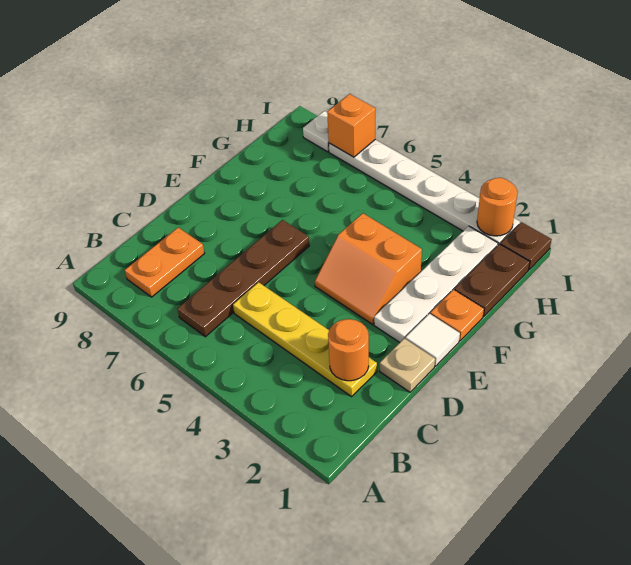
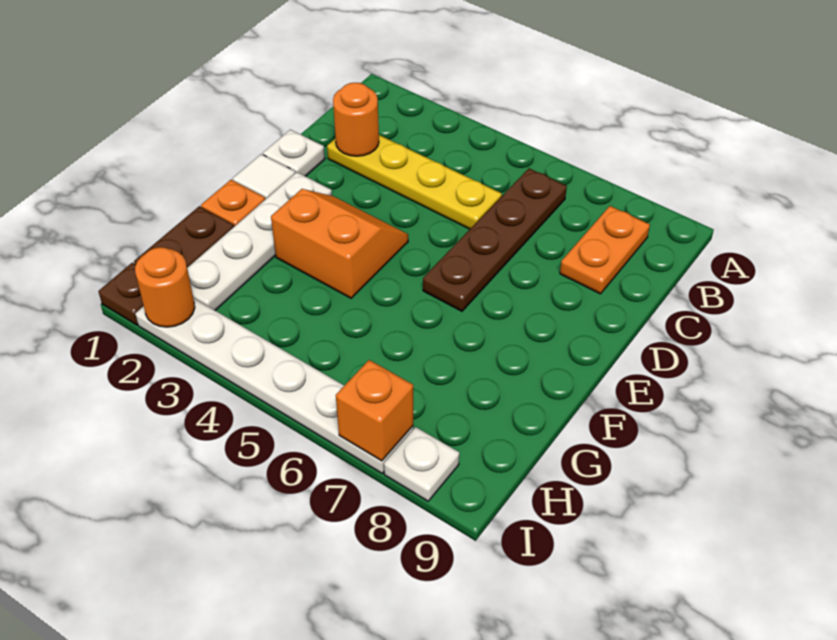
tan plate D1 level 1 -> white plate D1 level 1

